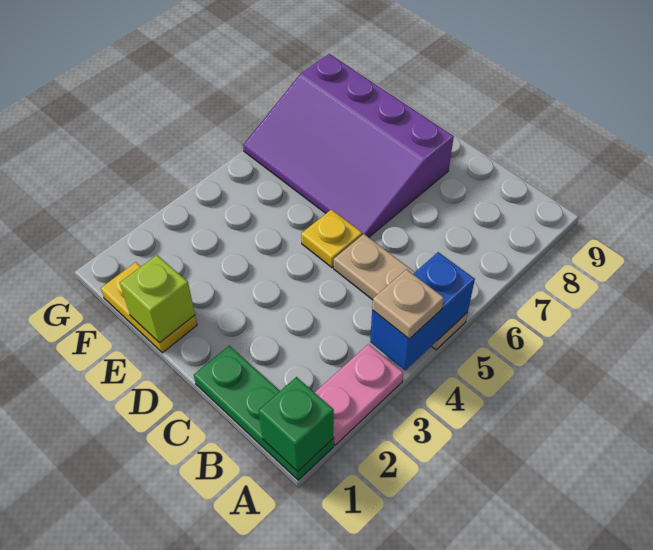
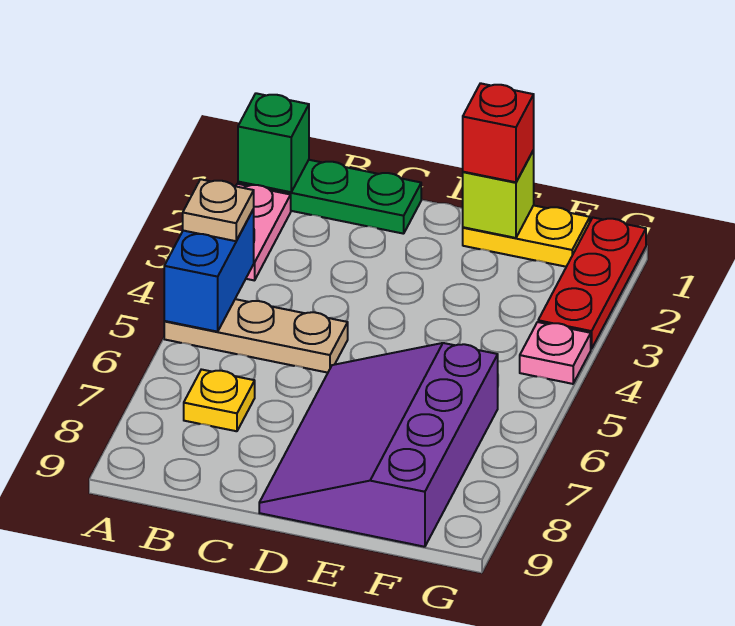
yellow plate D5 level 1 -> yellow plate B7 level 1
purple slope D6:G8 level 1 top 8 -> purple slope D6:F9 level 1 top F
none -> red brick E1 level 3
none -> red plate G1:G3 level 1
none -> pink plate G4 level 1

